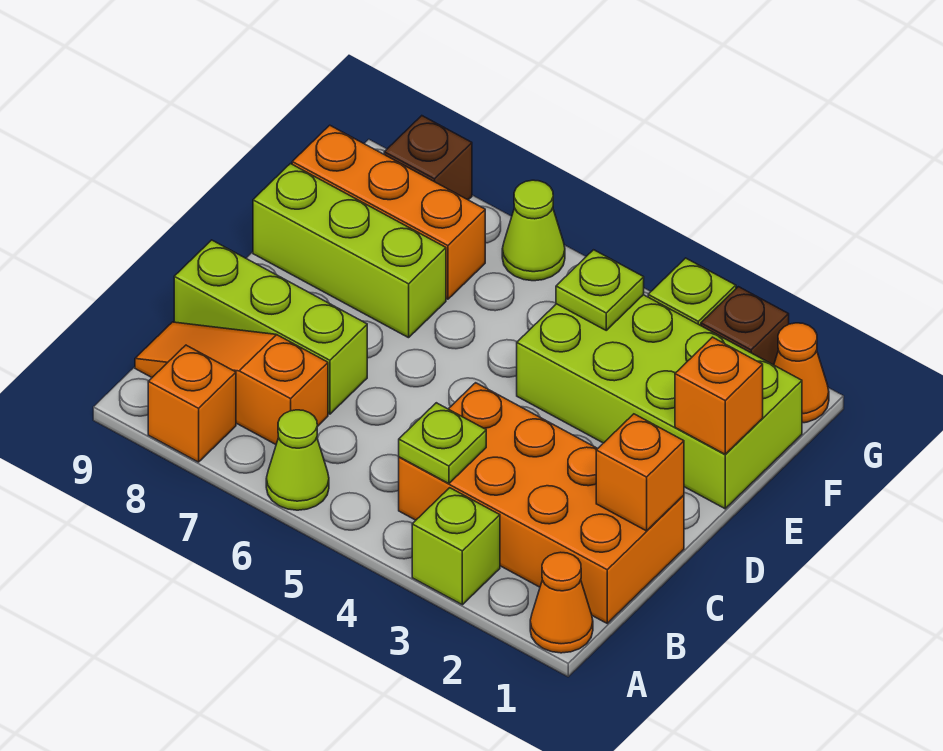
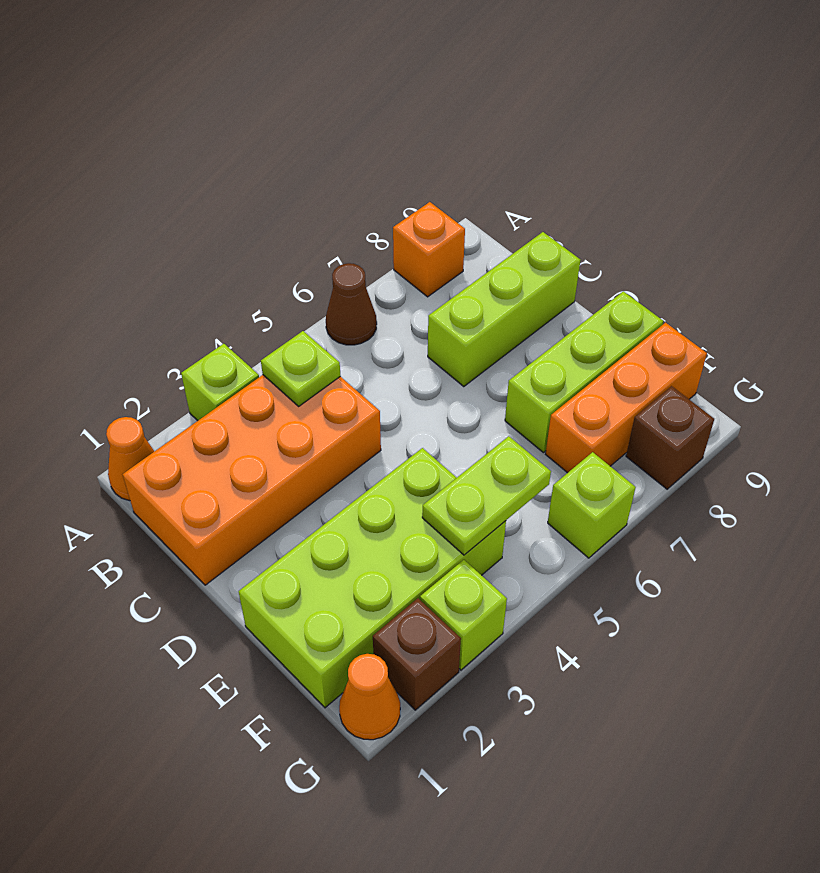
lime cone A6 level 1 -> brown cone A6 level 1
orange slope B7:B9 level 1 top 7 -> none
orange brick C1 level 2 -> none
orange brick E1 level 2 -> none
lime plate F4 level 2 -> lime plate F4:F5 level 2
lime cone G6 level 1 -> lime brick G6 level 1

